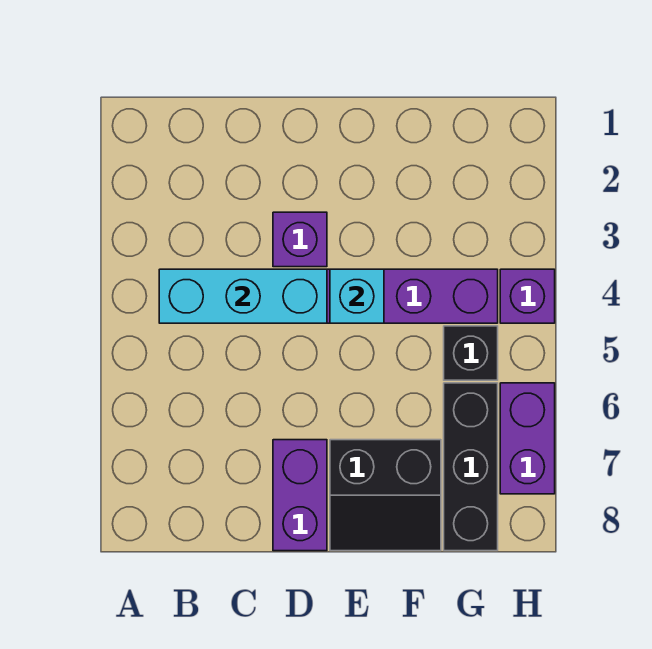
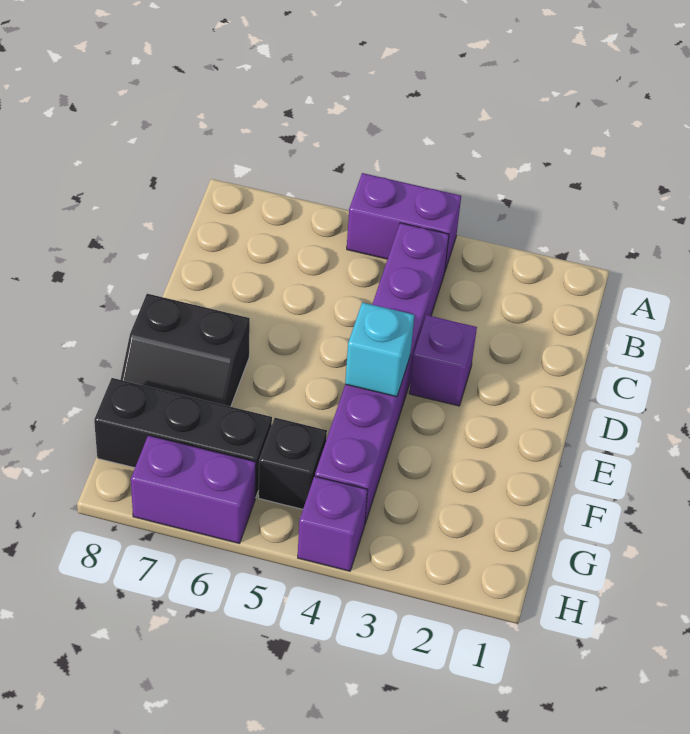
cyan brick B4:D4 level 2 -> none
purple brick D7:D8 level 1 -> purple brick A4:A5 level 1
black slope E7:F8 level 1 top 7 -> black slope E7:F8 level 1 top E

